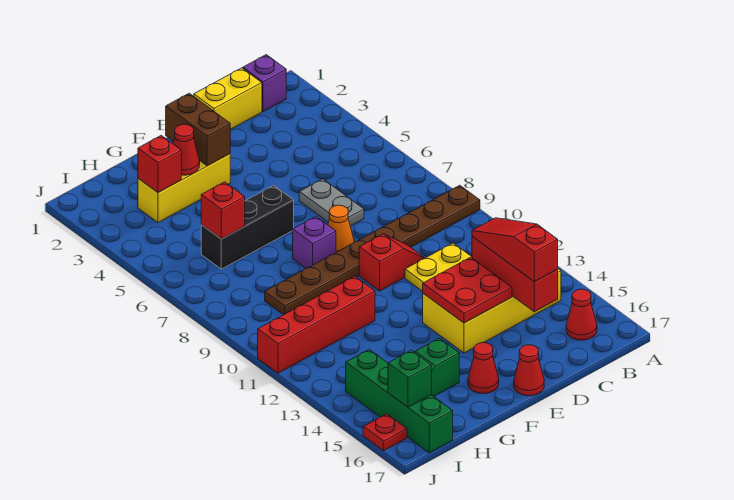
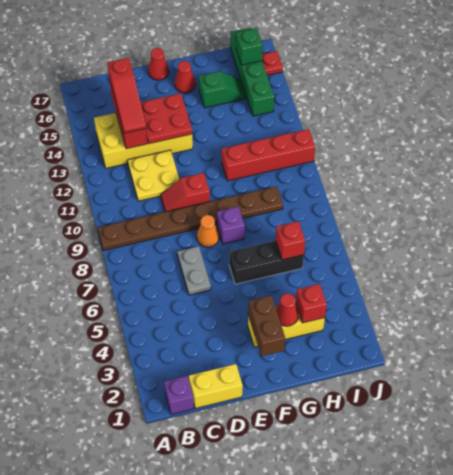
red cone B16 level 1 -> none

